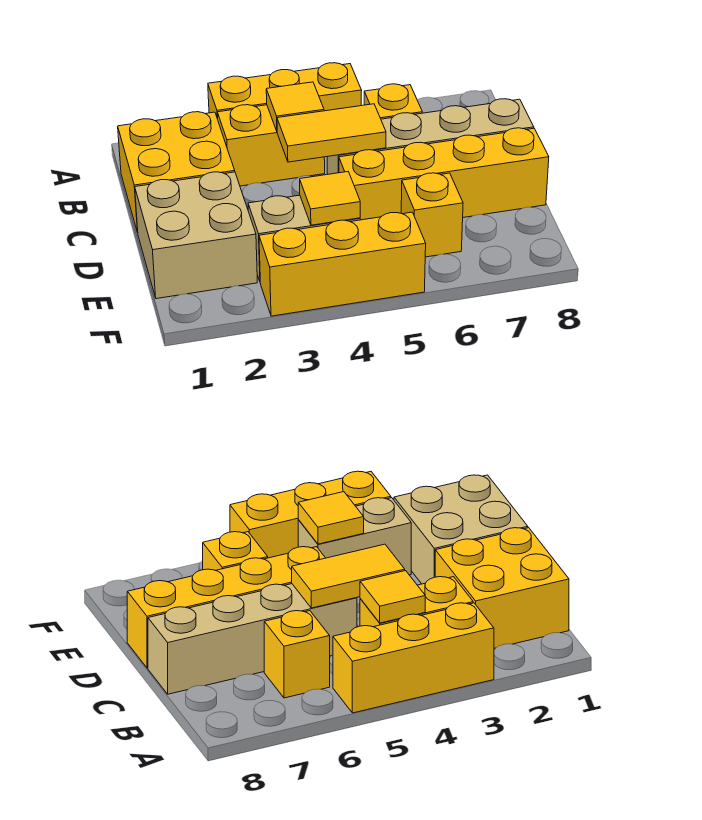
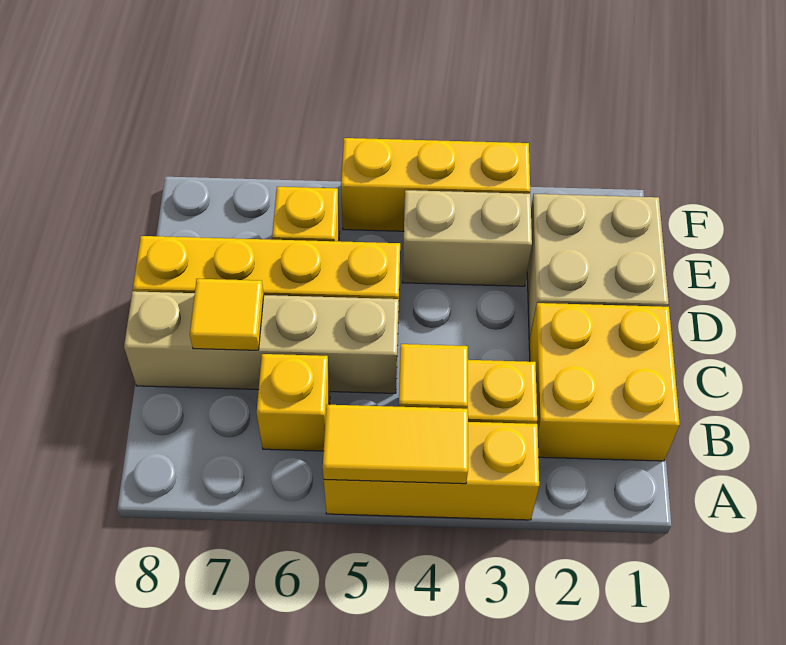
yellow tile C4:C5 level 2 -> yellow tile A4:A5 level 2
yellow tile E4 level 2 -> yellow tile C7 level 2

